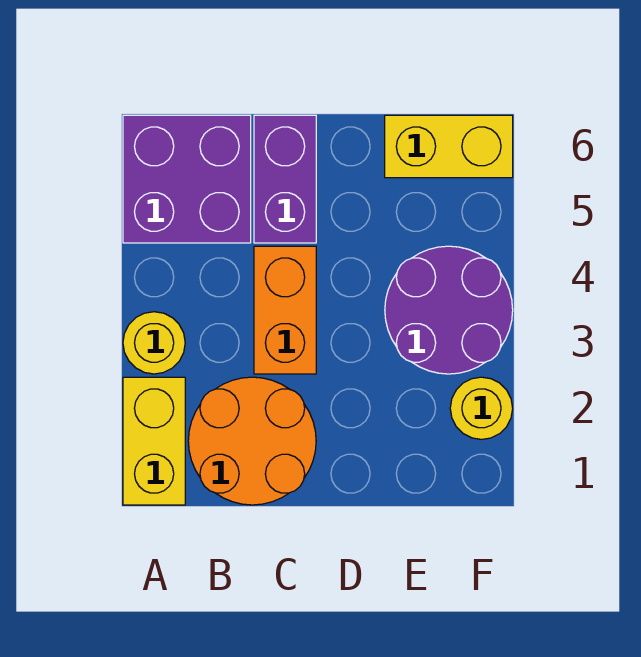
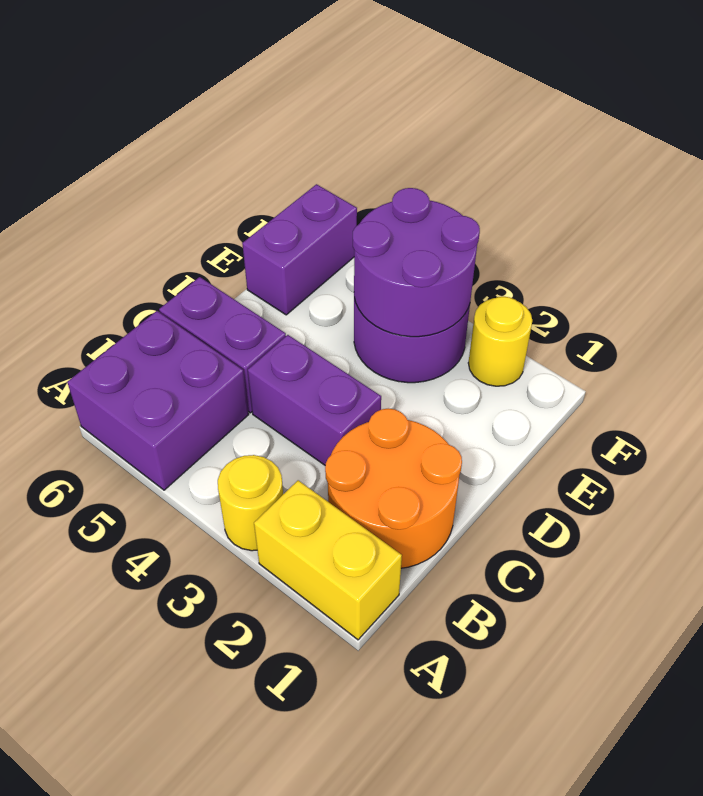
orange brick C3:C4 level 1 -> purple brick C3:C4 level 1
none -> purple round brick E3:F4 level 2
yellow brick E6:F6 level 1 -> purple brick E6:F6 level 1

